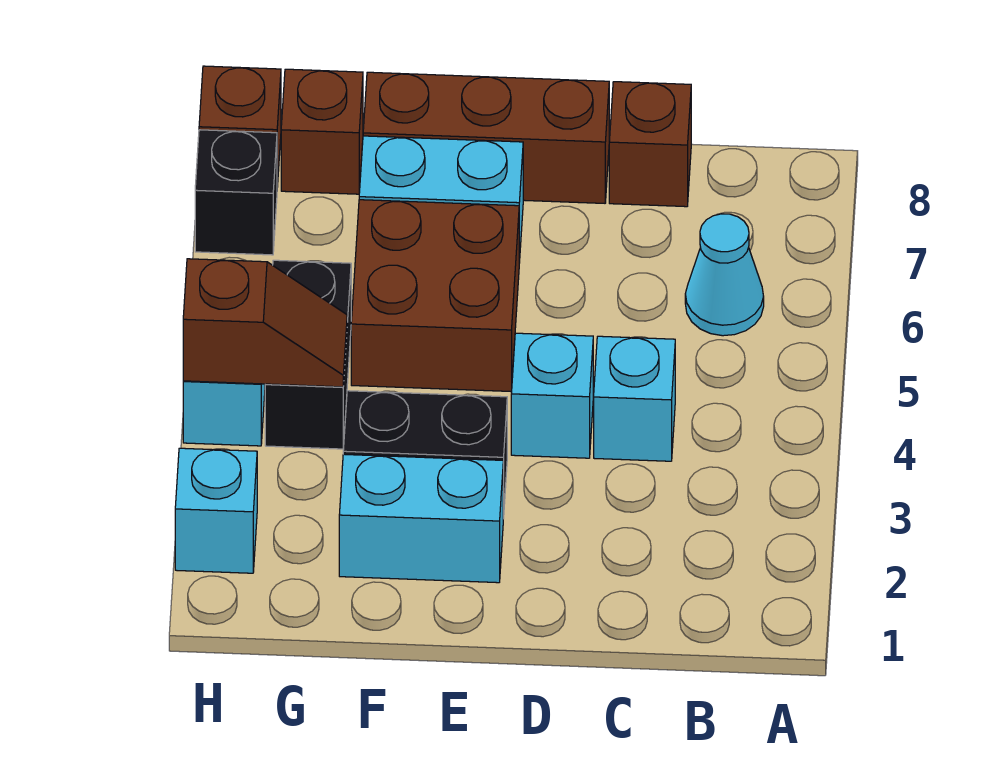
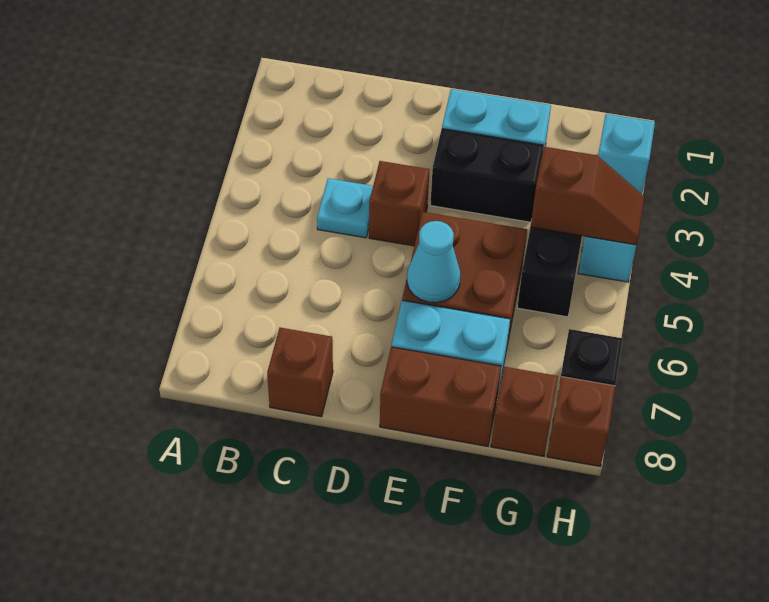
cyan cone B6 level 1 -> cyan cone E6 level 2
cyan brick C4 level 1 -> cyan plate C4 level 1
cyan brick D4 level 1 -> brown brick D4 level 1
brown brick D8:F8 level 1 -> brown brick E8:F8 level 1
brown slope G4:H4 level 2 top H -> brown slope G4:H4 level 2 top G

